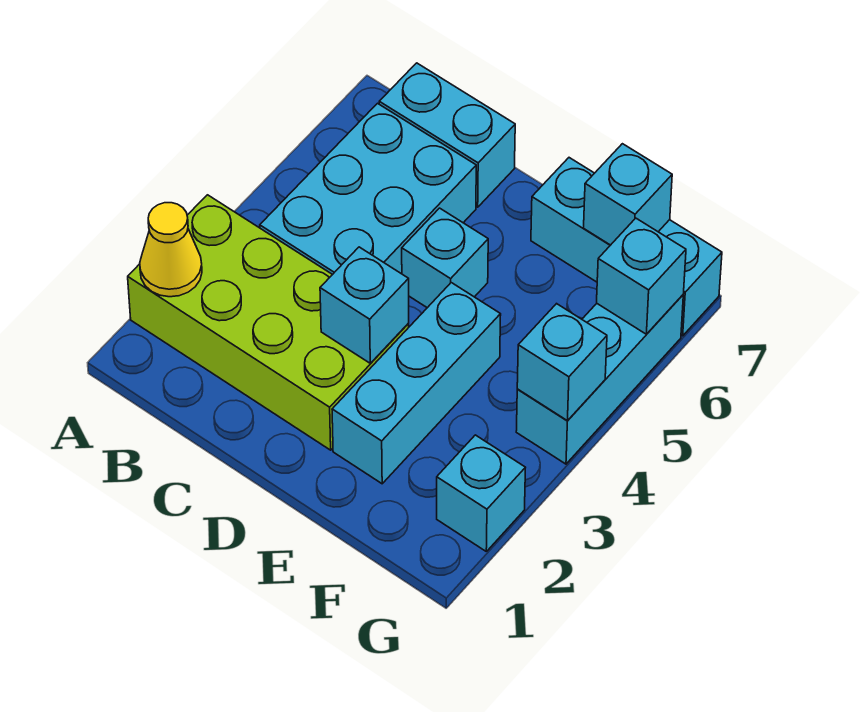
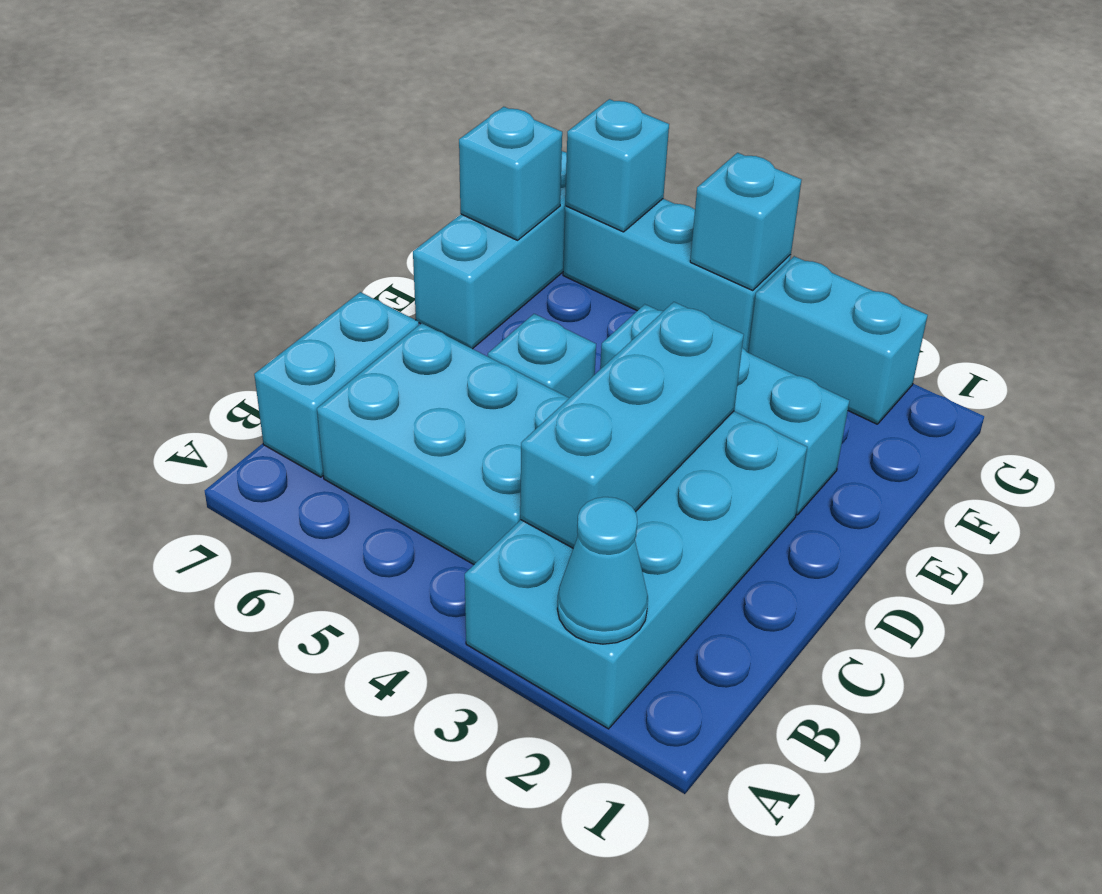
lime brick A2:D3 level 1 -> cyan brick A2:D3 level 1
yellow cone A2 level 2 -> cyan cone A2 level 2
cyan brick D3 level 2 -> cyan brick B3:D3 level 2
cyan brick G2 level 1 -> cyan brick G2:G3 level 1

